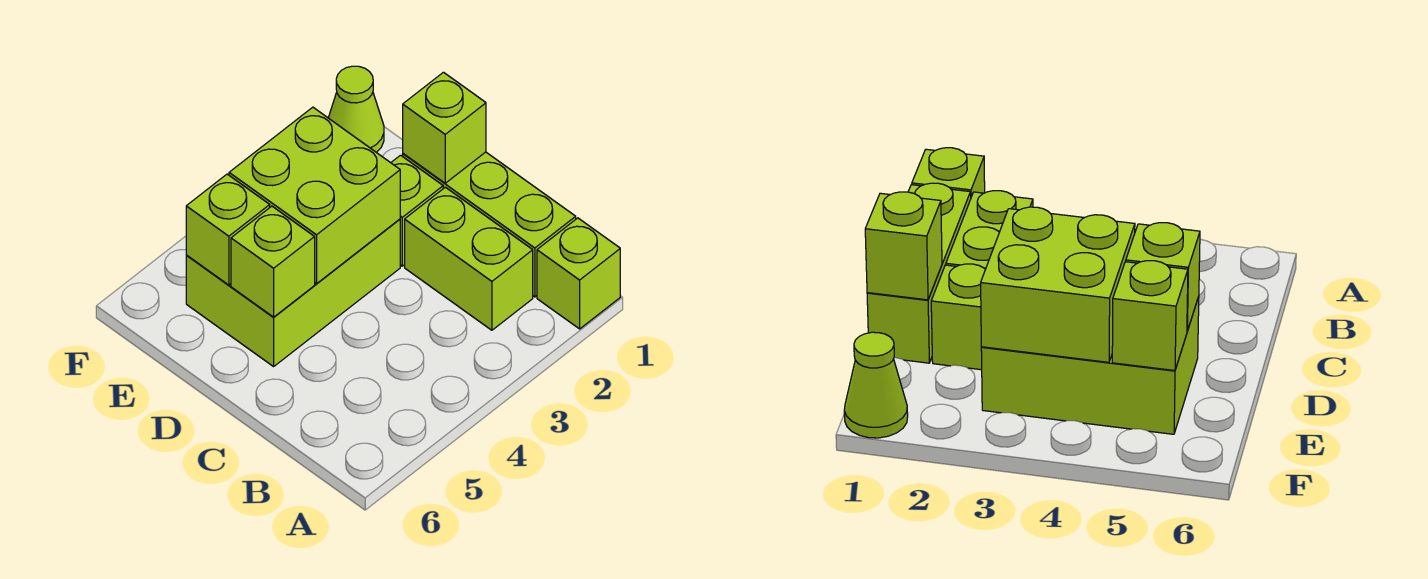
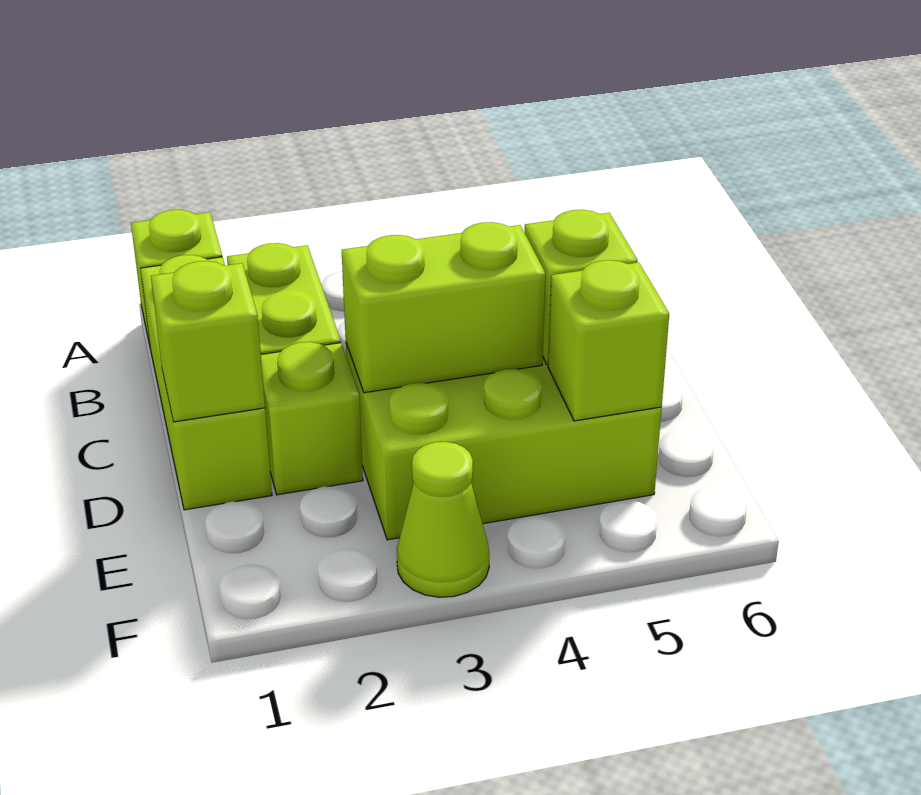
lime brick D3:E4 level 2 -> lime brick D3:D4 level 2
lime cone F1 level 1 -> lime cone F3 level 1

